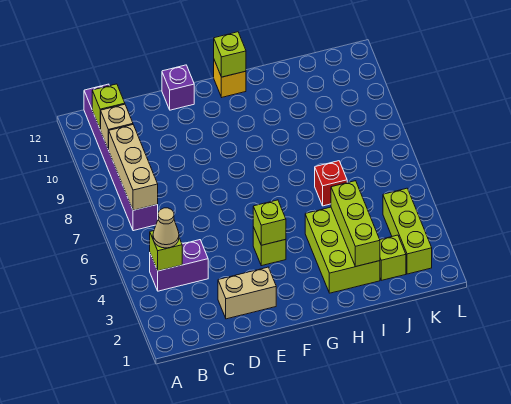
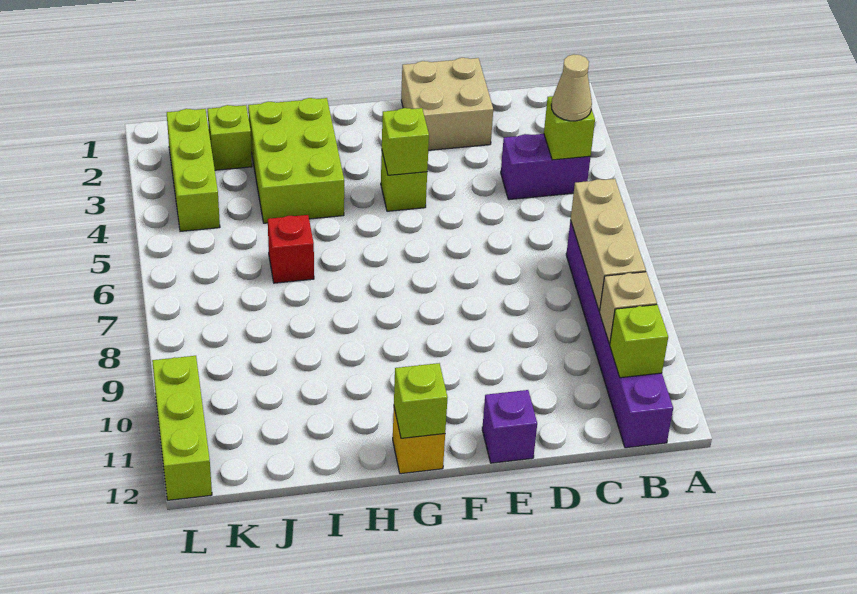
tan brick D2:E2 level 1 -> tan brick D1:E2 level 1
lime brick I2:I4 level 2 -> lime brick L10:L12 level 1

